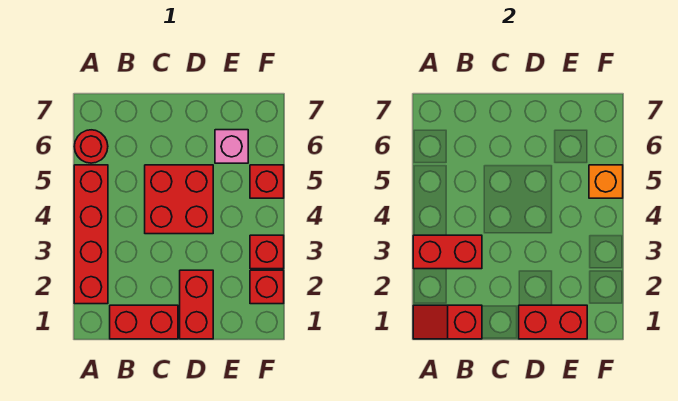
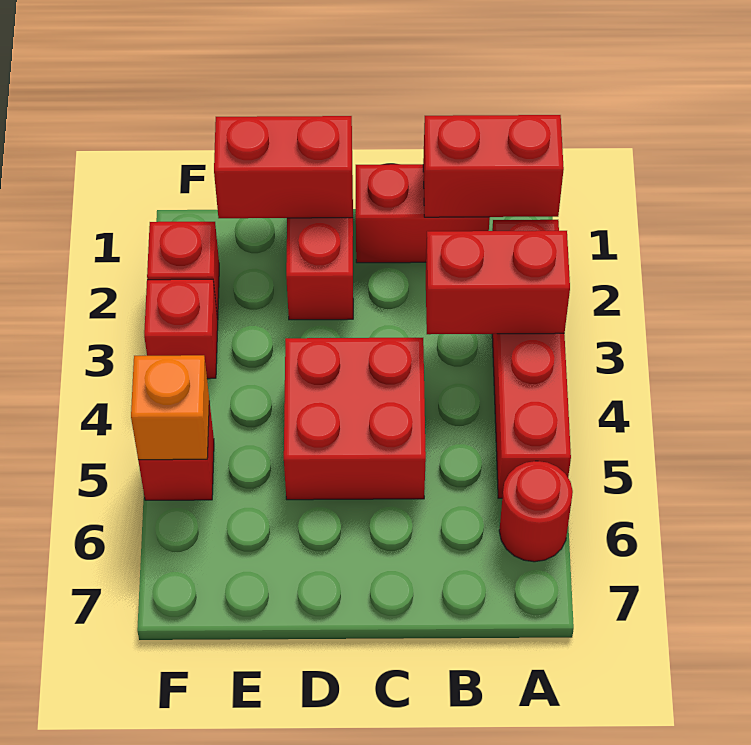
red slope A1:B1 level 2 top B -> red brick A1:B1 level 2
pink brick E6 level 1 -> none

